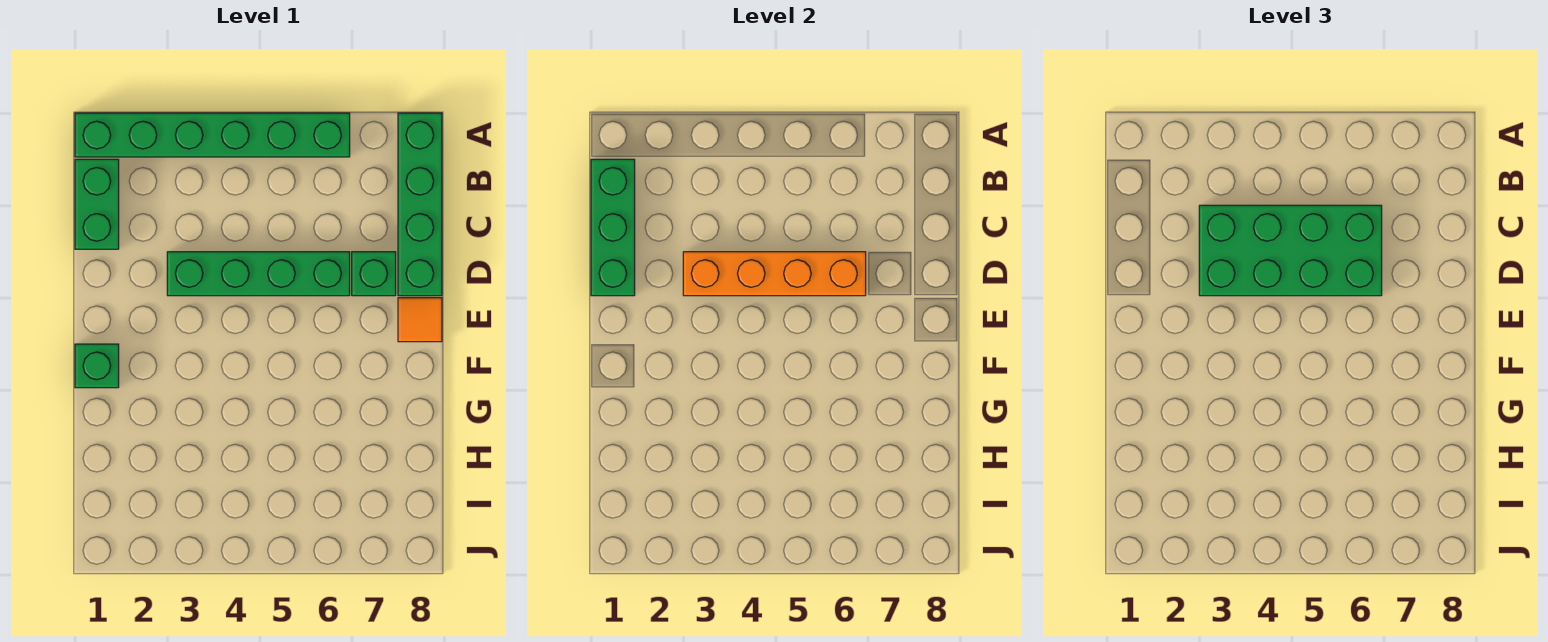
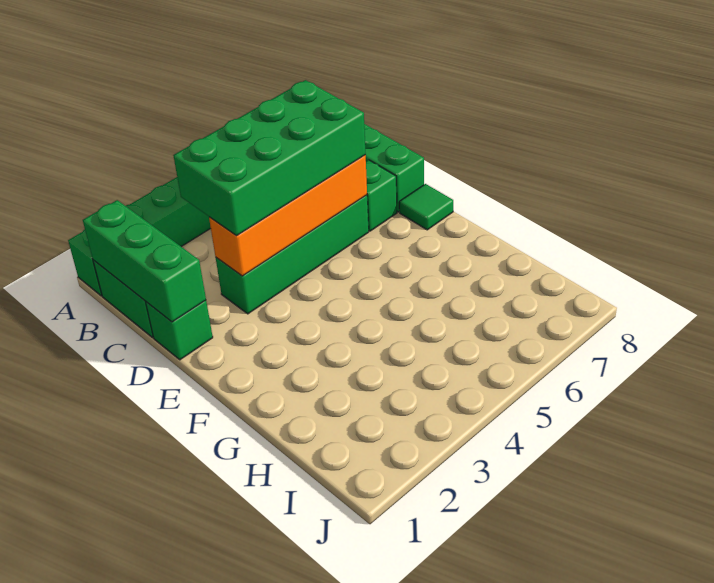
orange tile E8 level 1 -> green tile E8 level 1
green brick F1 level 1 -> green brick D1 level 1

